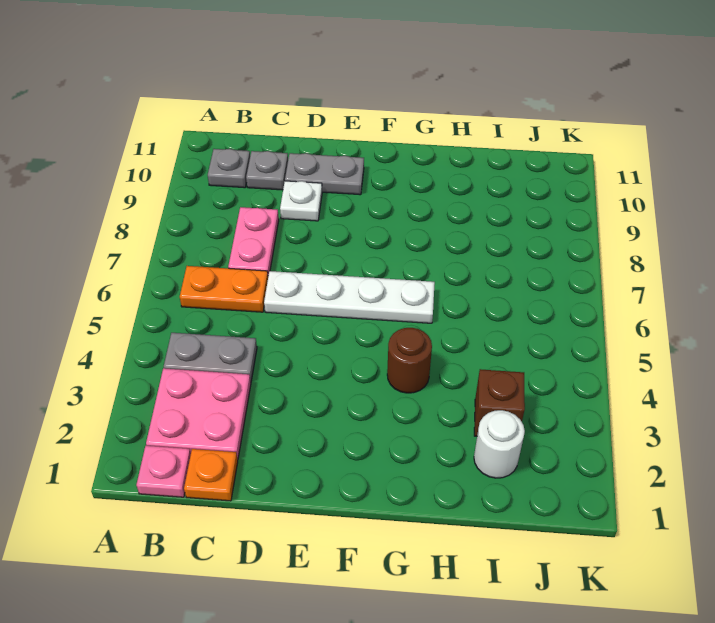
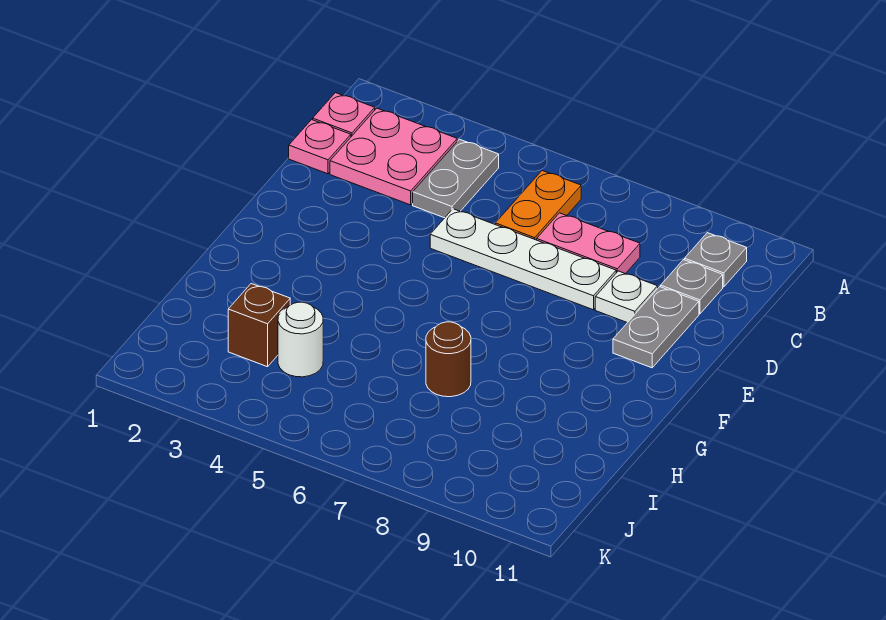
orange plate C1 level 1 -> pink plate C1 level 1
white plate D6:G6 level 1 -> white plate D5:D8 level 1
brown round brick G4 level 1 -> brown round brick H7 level 1
white round brick I2 level 1 -> white round brick I4 level 1

